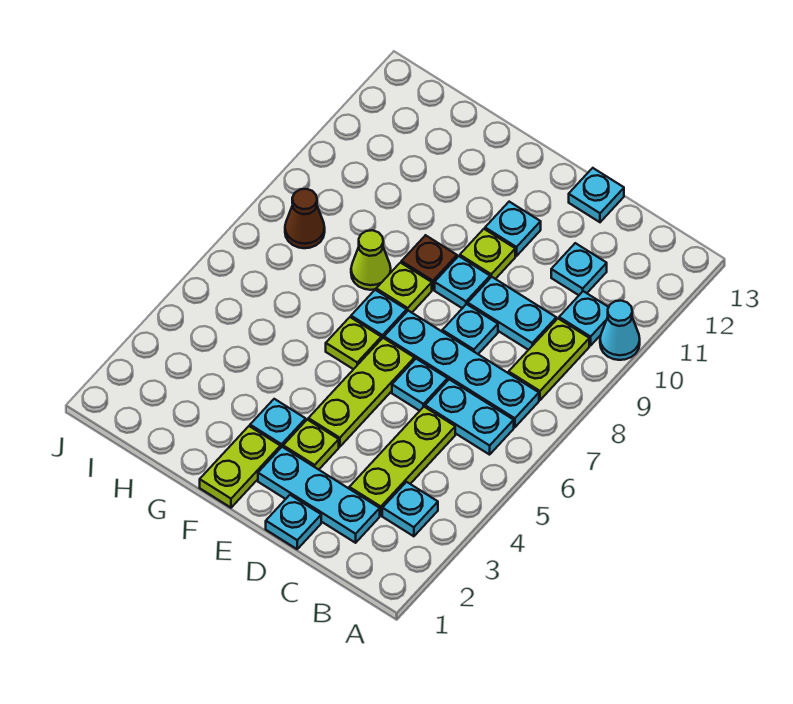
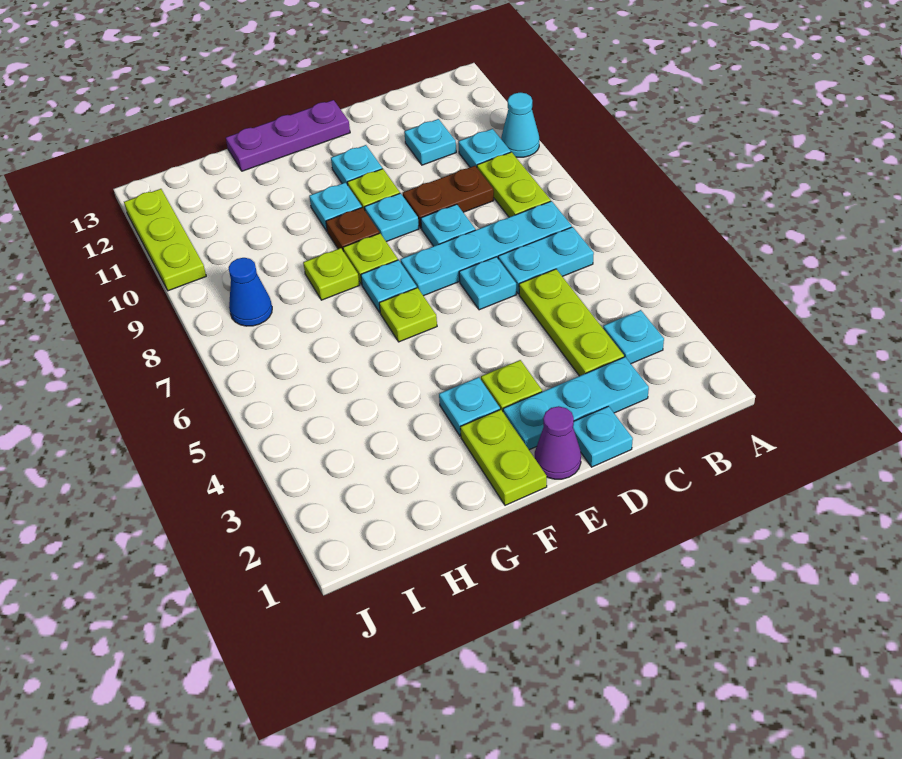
cyan plate C9:D9 level 1 -> brown plate C9:D9 level 1
cyan plate D13 level 1 -> cyan plate F10 level 1
none -> purple cone E1 level 1
lime plate E4:E6 level 1 -> lime plate J10:J12 level 1
none -> purple plate E13:G13 level 1
lime cone G8 level 1 -> lime plate G8 level 1
brown cone I8 level 1 -> blue cone I8 level 1

